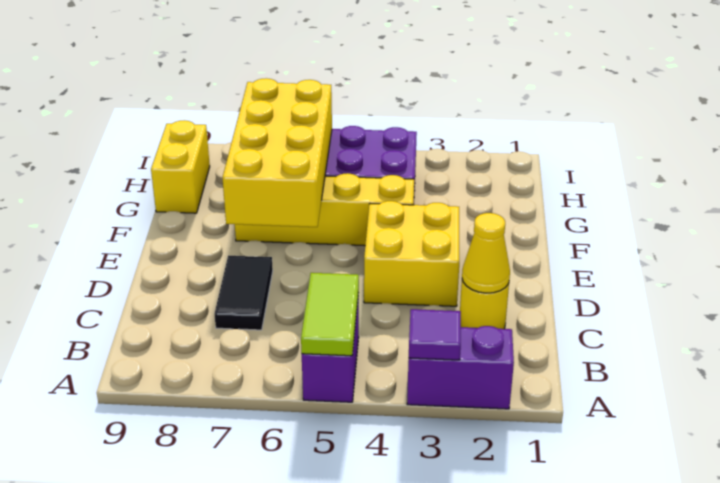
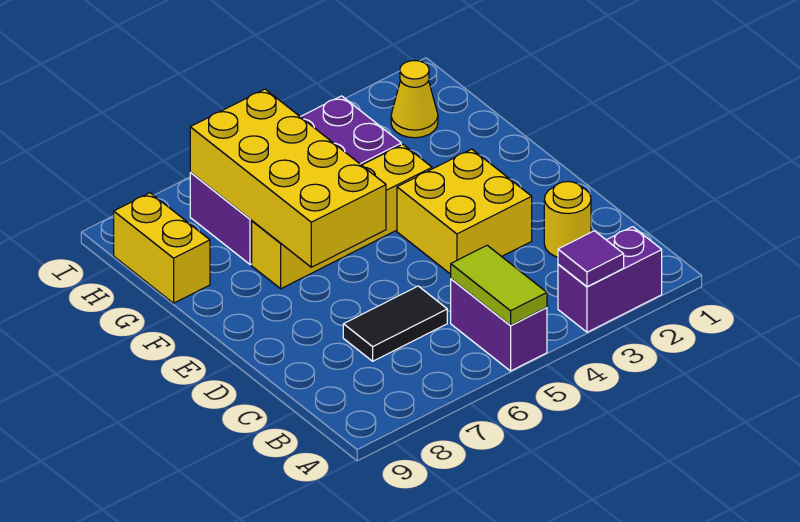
yellow cone C2 level 2 -> yellow cone H2 level 1
black tile C7:D7 level 1 -> black tile C6:C7 level 1

